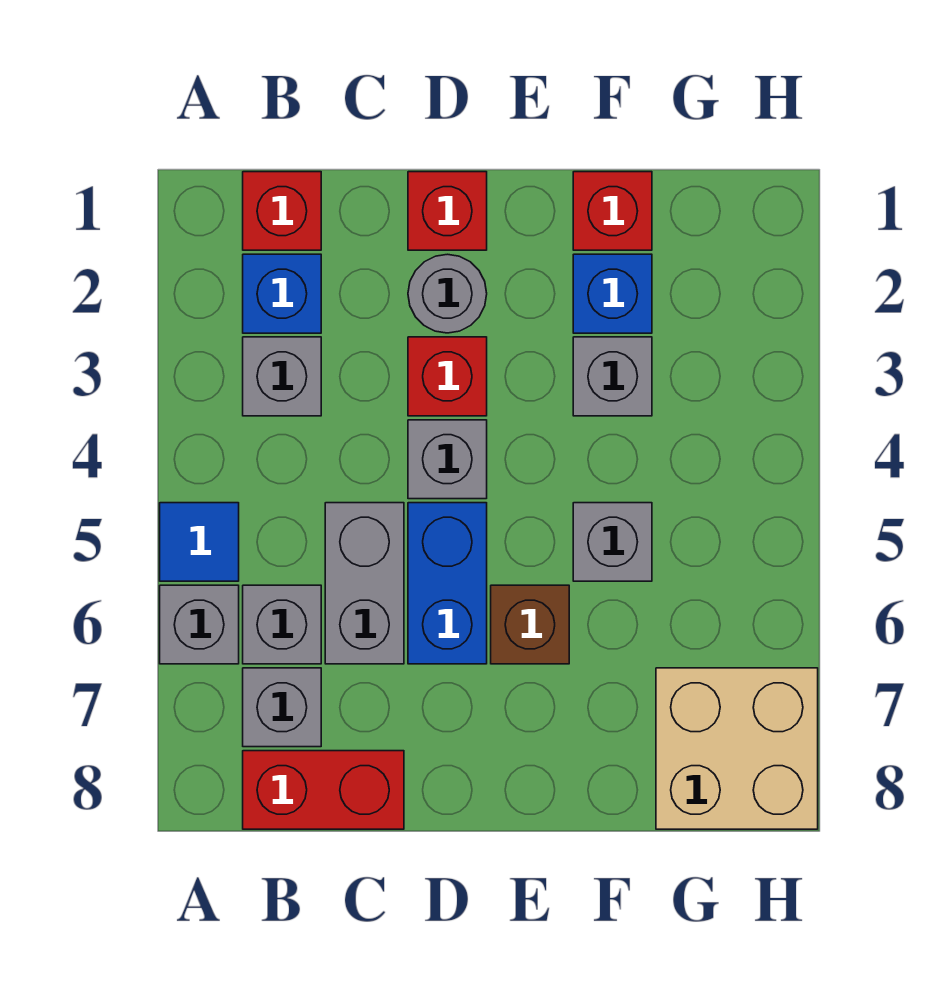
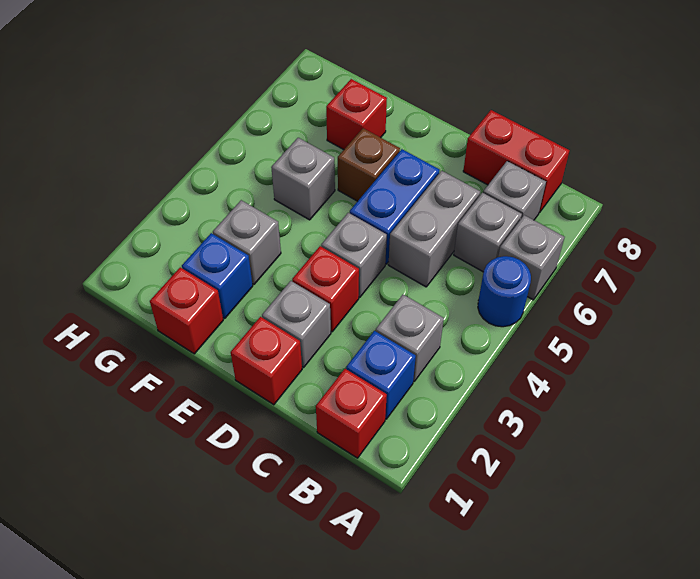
blue tile A5 level 1 -> blue round brick A5 level 1
grey round brick D2 level 1 -> grey brick D2 level 1
none -> red brick F7 level 1
tan brick G7:H8 level 1 -> none

